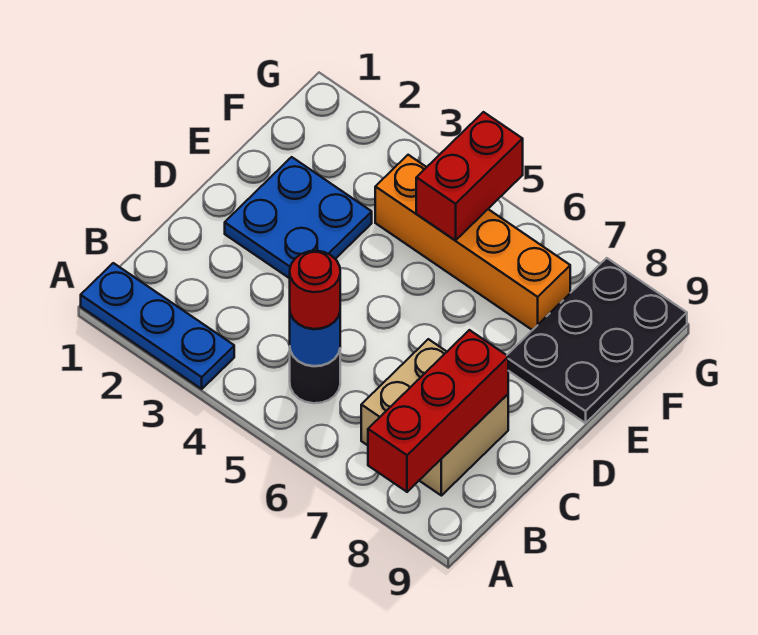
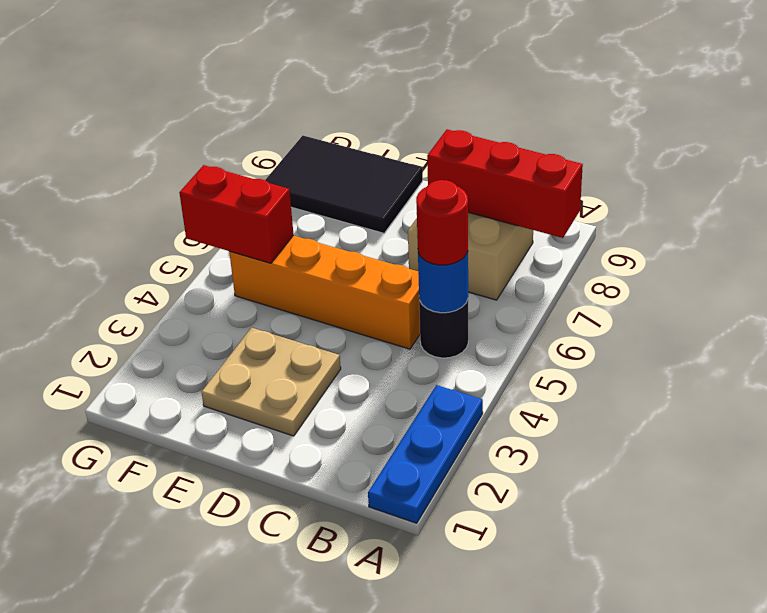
blue plate D2:E3 level 1 -> tan plate D2:E3 level 1
black plate E8:G9 level 1 -> black tile E8:G9 level 1
orange brick F4:F7 level 1 -> orange brick C5:F5 level 1

